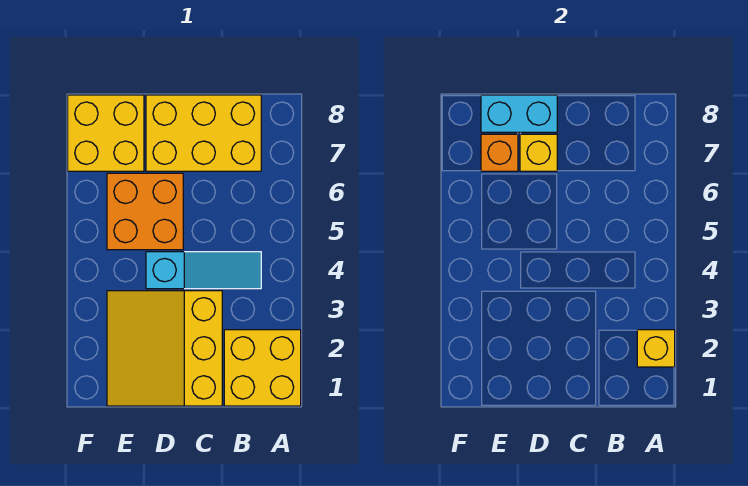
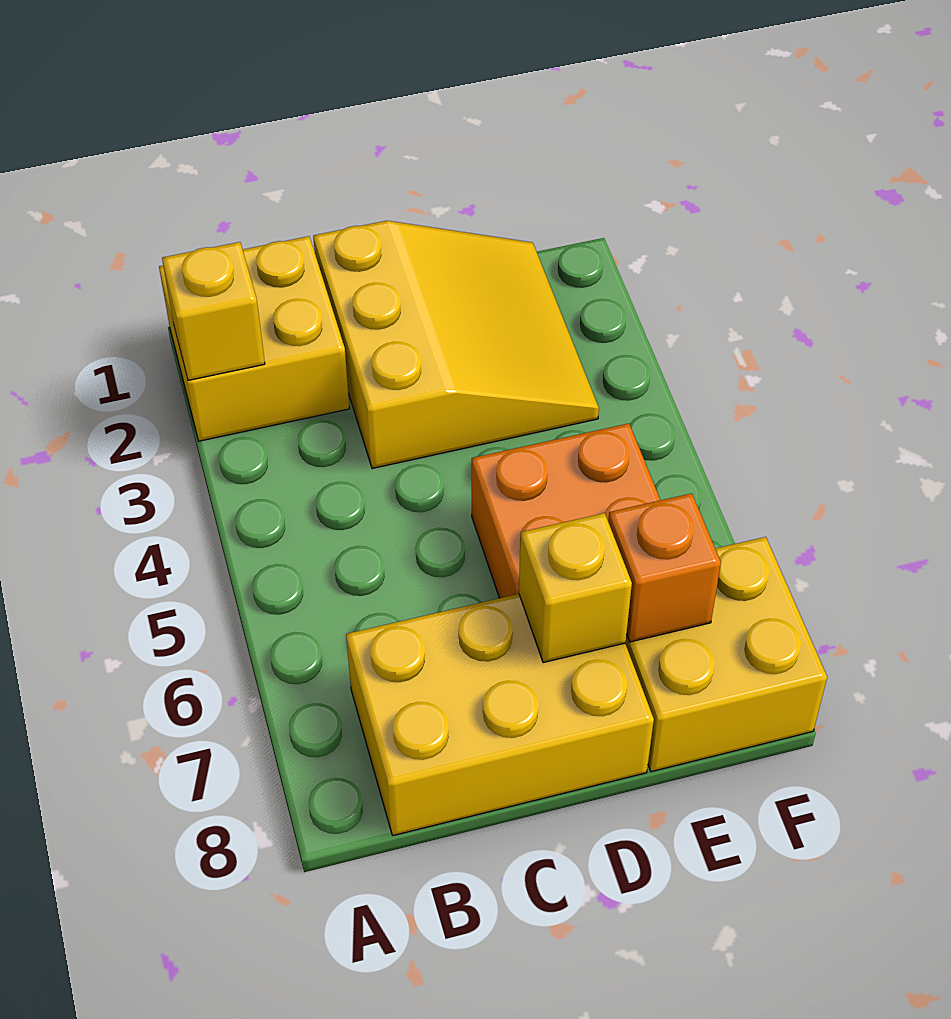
cyan slope B4:D4 level 1 top D -> none
cyan brick D8:E8 level 2 -> none

